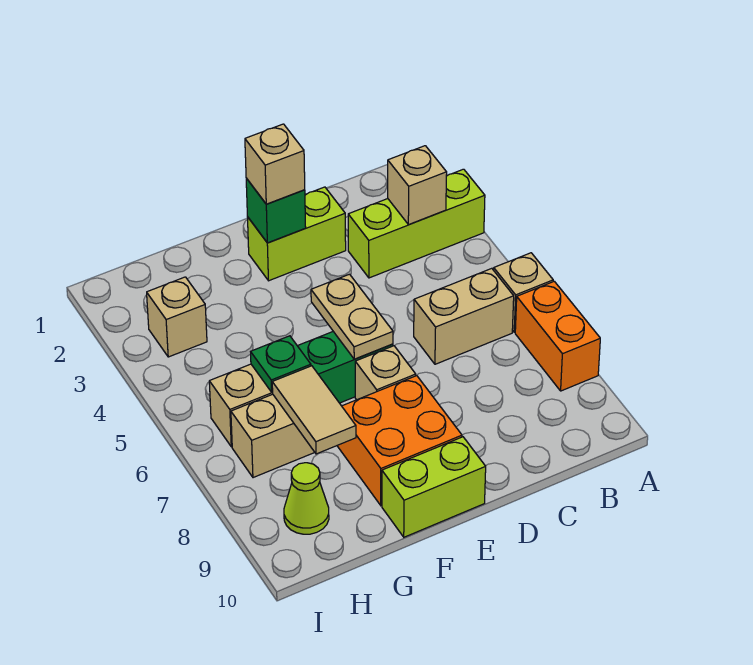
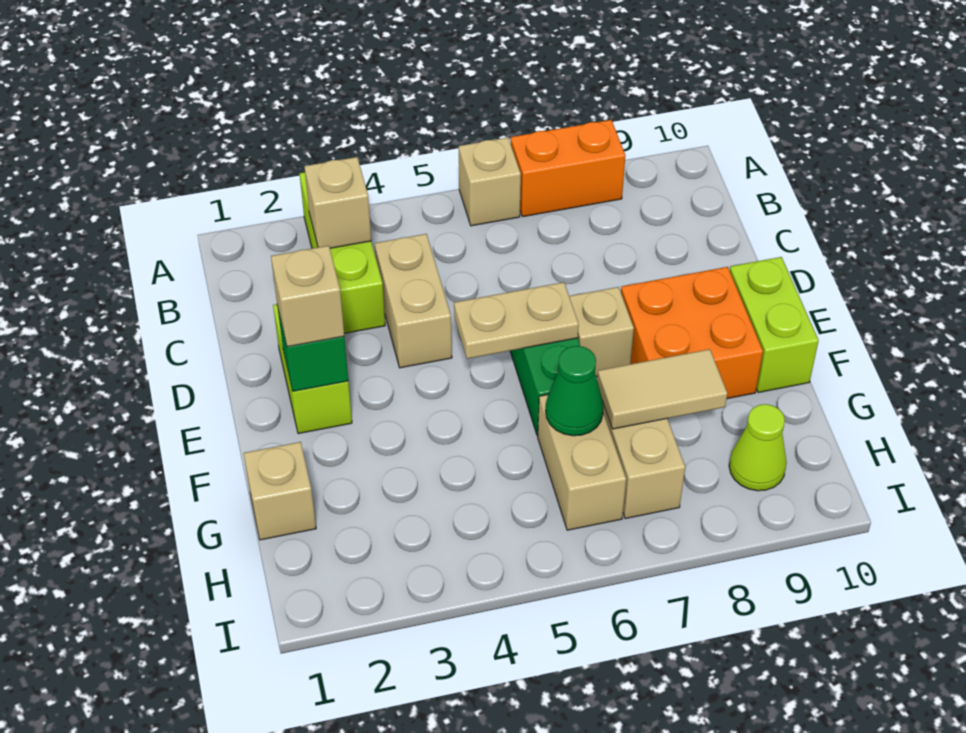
tan brick B6:C6 level 1 -> tan brick C4:D4 level 1
green plate G6 level 2 -> green cone G6 level 2
tan brick H3 level 1 -> tan brick G1 level 1

